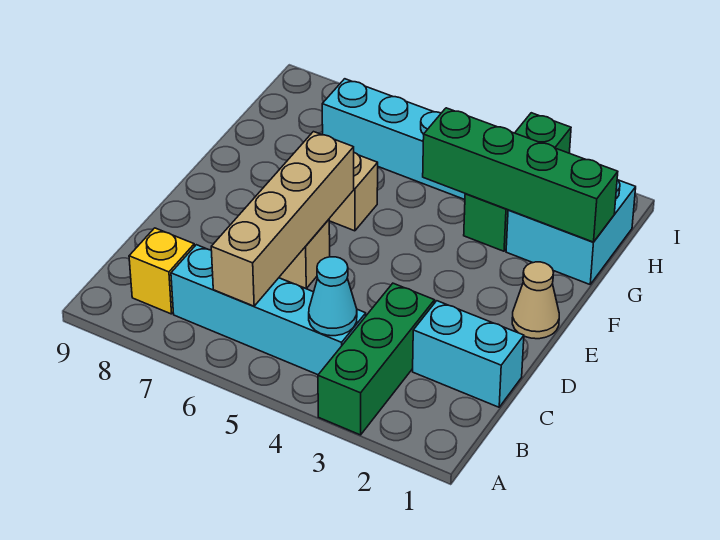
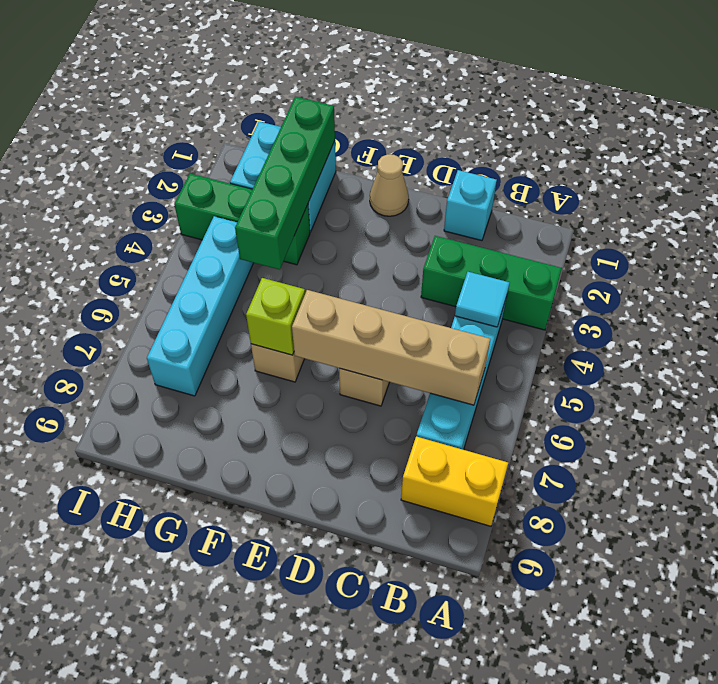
cyan cone B4 level 2 -> cyan tile B4 level 2
yellow brick B8 level 1 -> yellow brick A8:B8 level 1
cyan brick C1:C2 level 1 -> cyan brick C1 level 1
none -> lime brick F6 level 2

